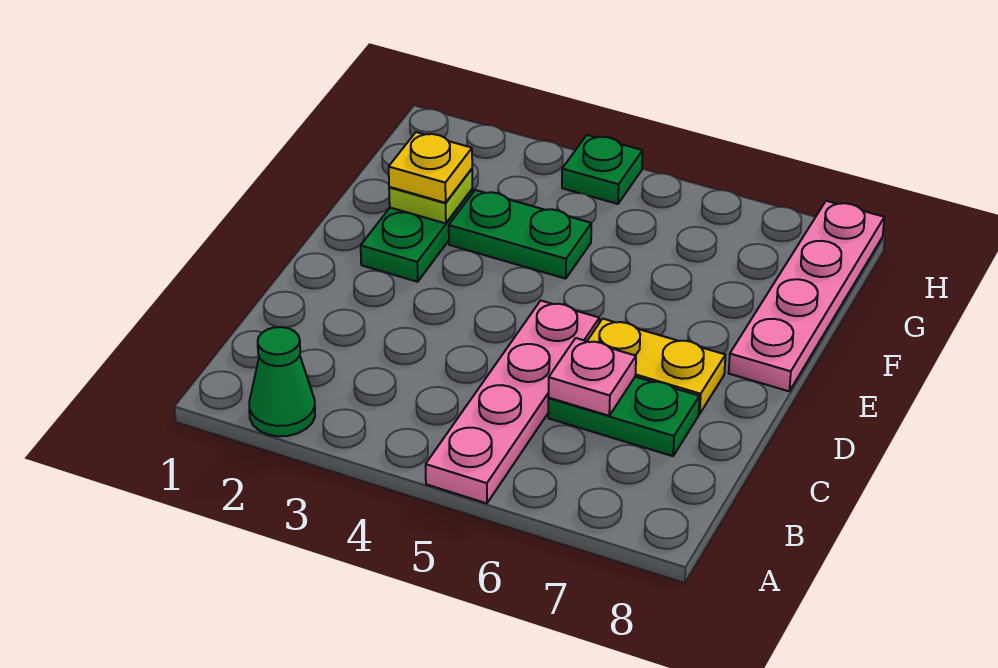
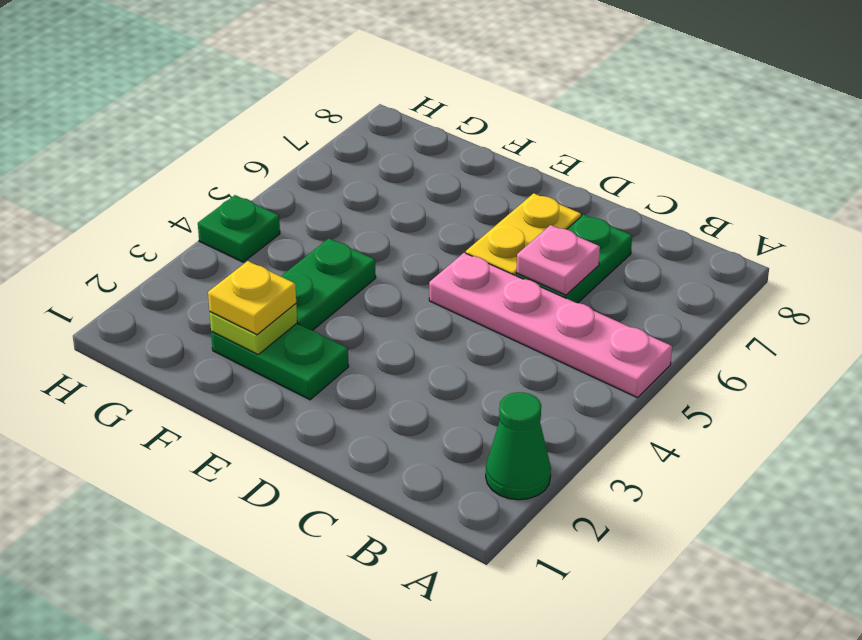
pink plate E8:H8 level 1 -> none

